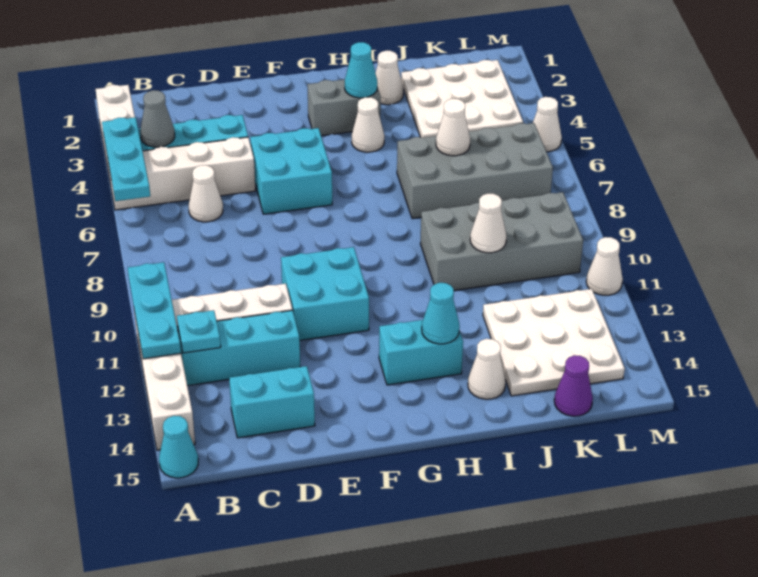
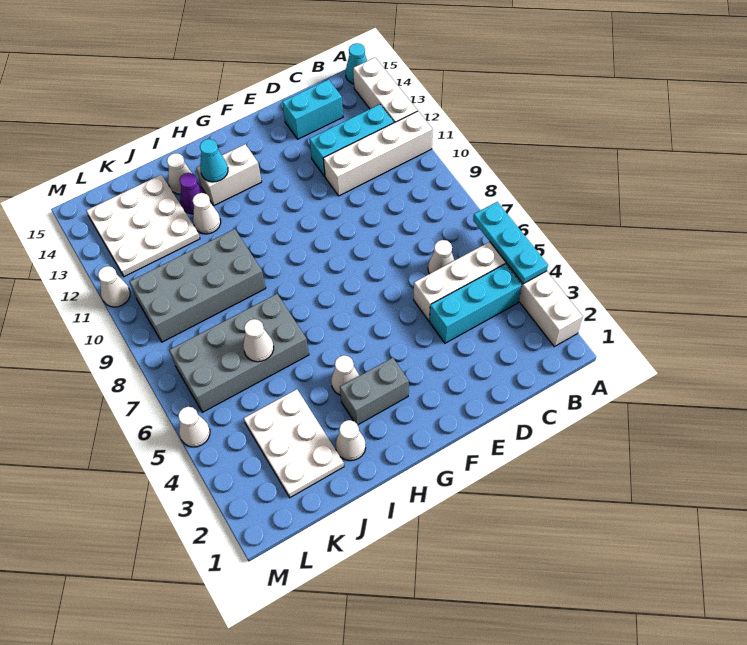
cyan plate A10:A12 level 2 -> none
grey cone B4 level 2 -> none
cyan plate B12 level 2 -> none
cyan brick E5:F6 level 1 -> none
cyan brick E10:F11 level 1 -> none
cyan brick G13:H13 level 1 -> white brick G13:H13 level 1
cyan cone H3 level 2 -> none
white plate J2:L4 level 1 -> white plate J2:K4 level 1
white cone J10 level 2 -> white cone I12 level 1
purple cone K15 level 1 -> purple cone I13 level 1

